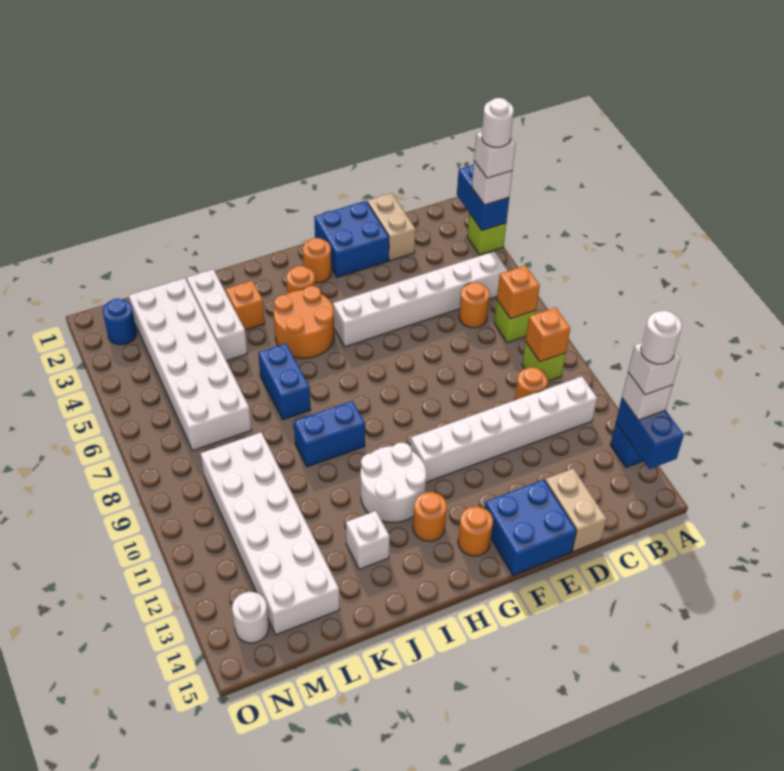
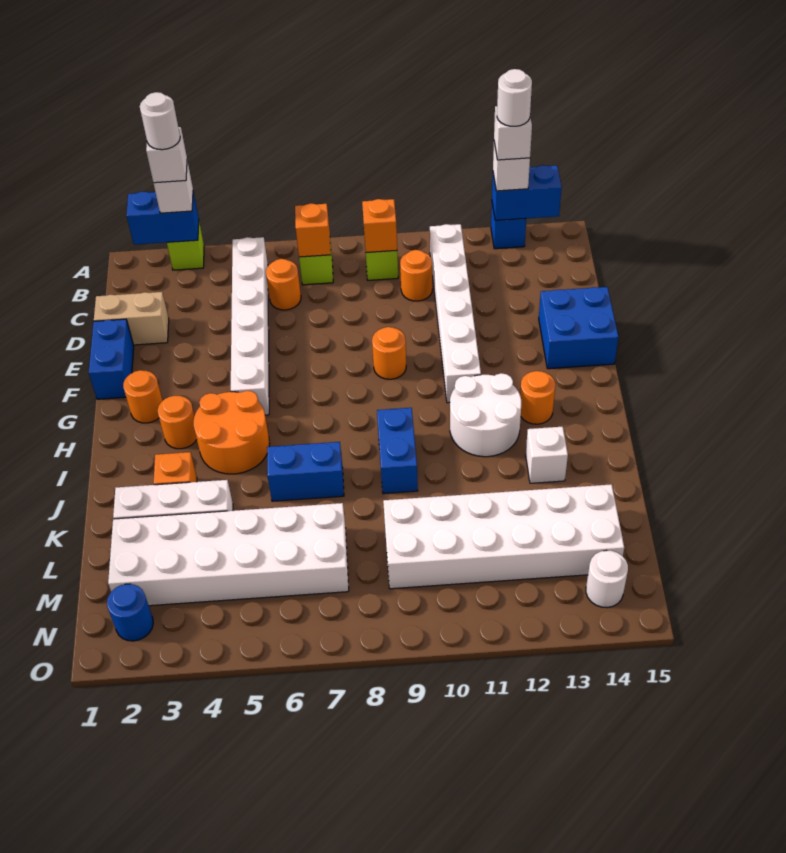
tan brick D14:D15 level 1 -> none
blue brick E1:F2 level 1 -> blue brick E1:F1 level 1
orange round brick G14 level 1 -> orange round brick F9 level 1

